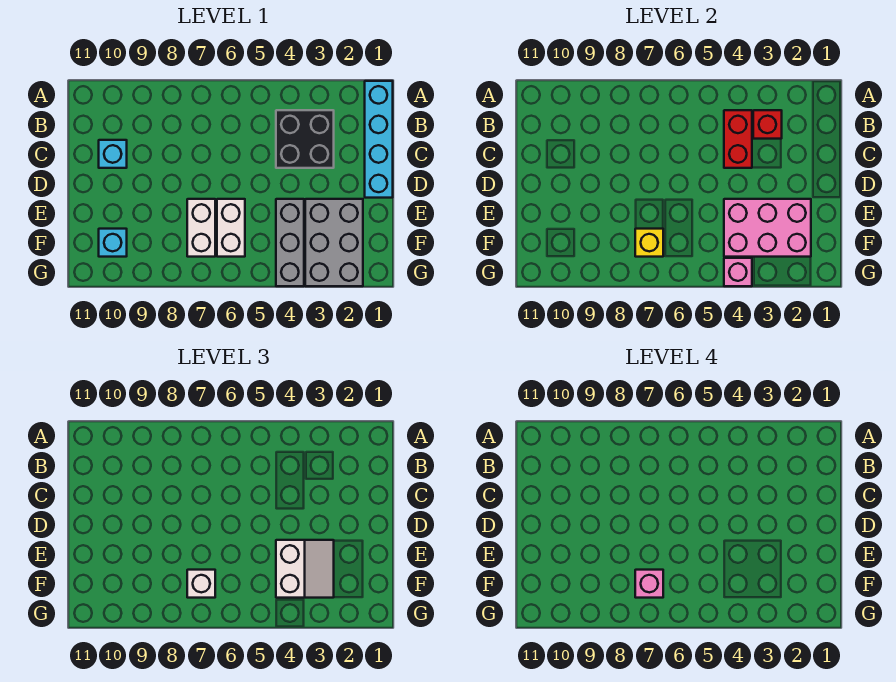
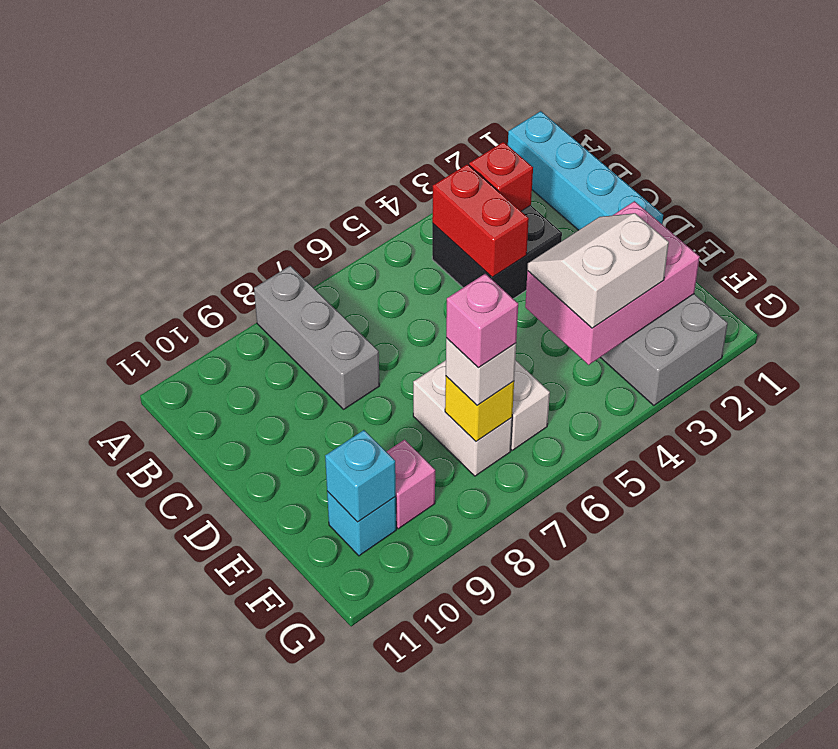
cyan brick C10 level 1 -> cyan brick F10 level 2
white slope E3:F4 level 3 top 4 -> white slope E3:F4 level 3 top F
grey brick E4:G4 level 1 -> grey brick A8:C8 level 1
pink brick G4 level 2 -> pink brick F9 level 1

